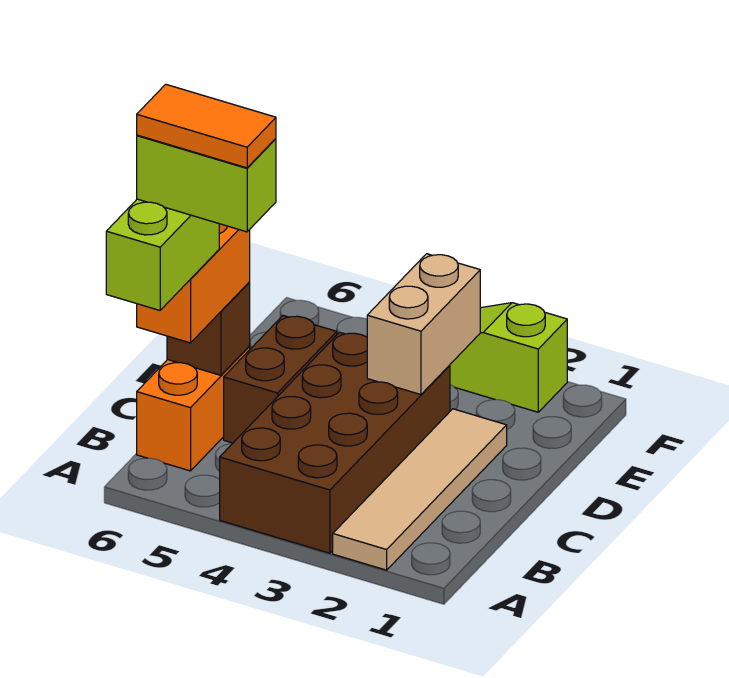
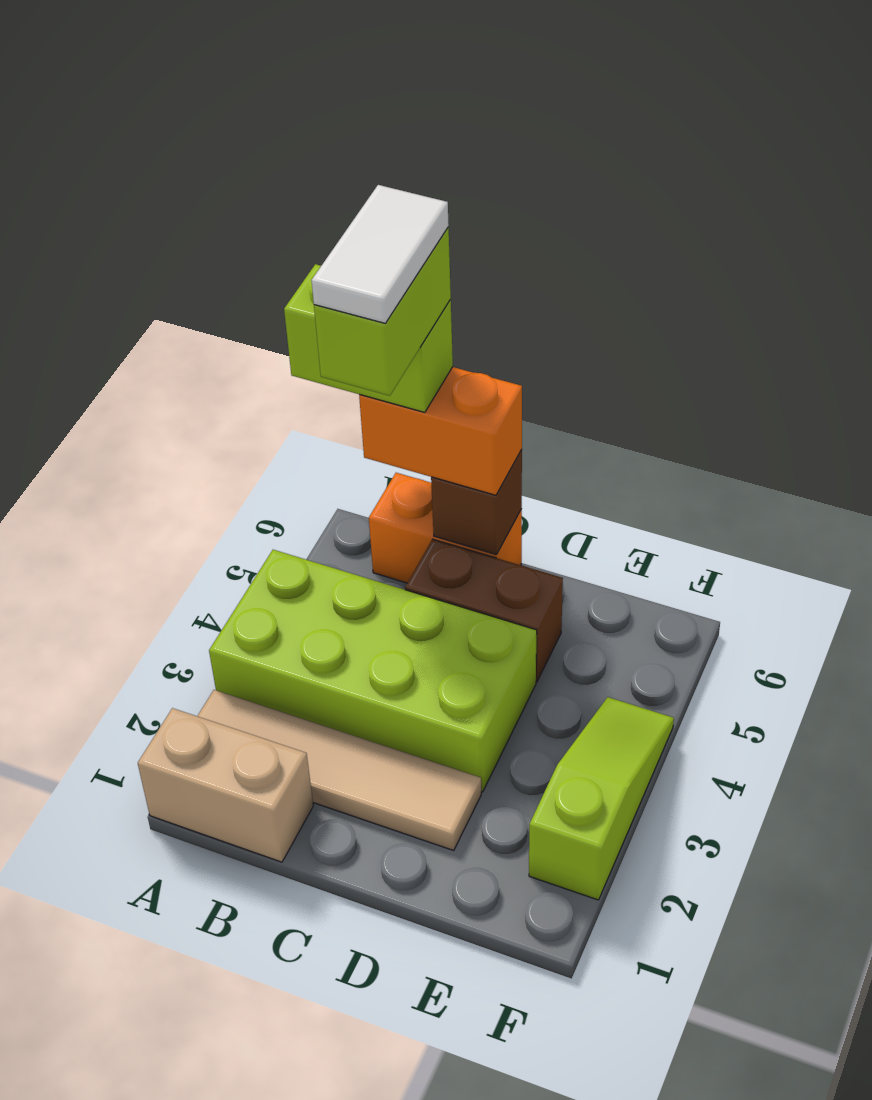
brown brick A3:D4 level 1 -> lime brick A3:D4 level 1
orange tile B5:B6 level 6 -> white tile B5:B6 level 6
tan brick D3:E3 level 2 -> tan brick A1:B1 level 1

